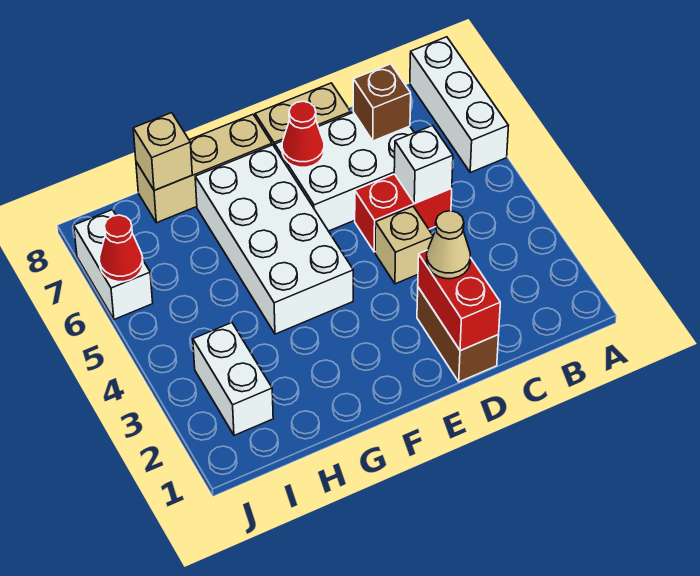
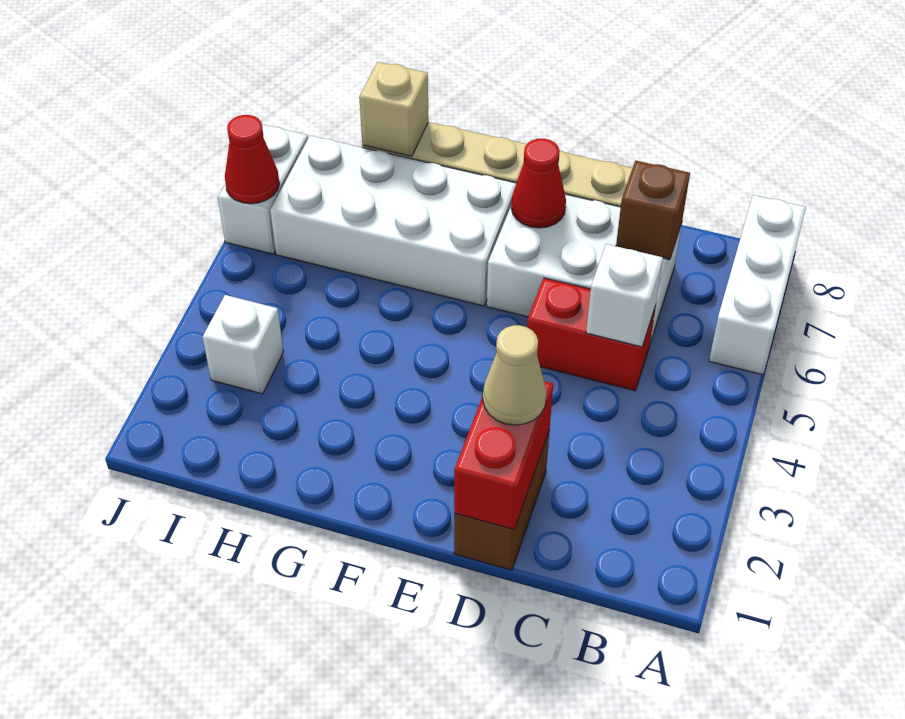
tan brick D4 level 1 -> none
white brick F4:G7 level 1 -> white brick F6:I7 level 1
white brick I2:I3 level 1 -> white brick I3 level 1

